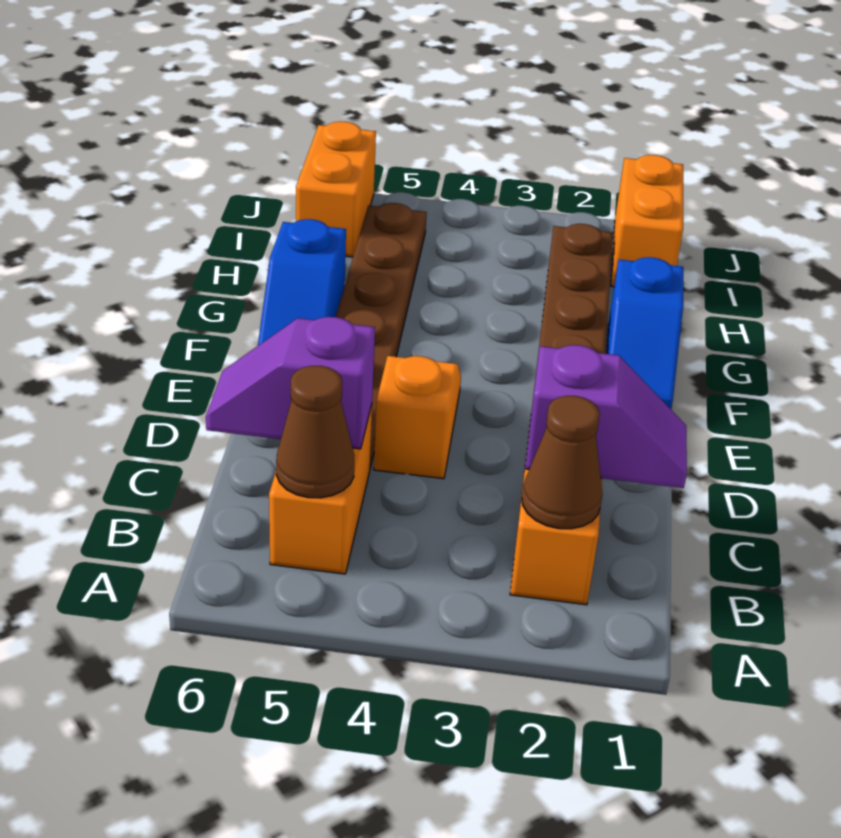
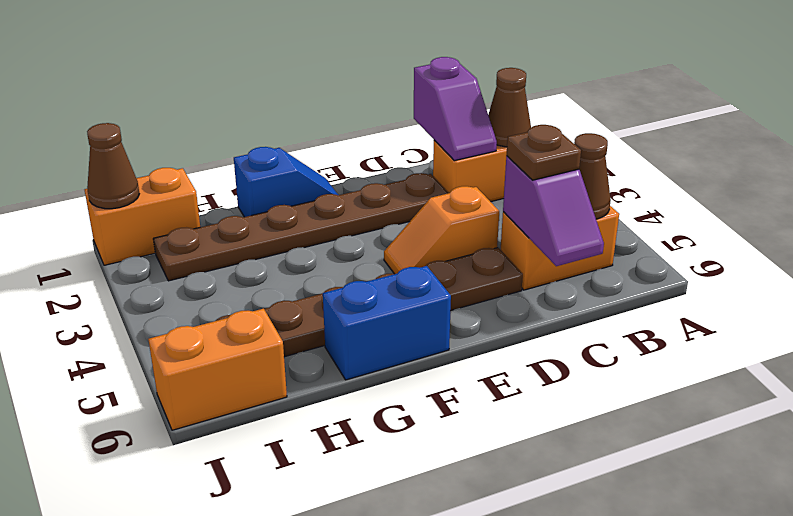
purple slope C1:C2 level 2 top 2 -> purple slope C1:C2 level 2 top 1
none -> brown plate C5 level 3
blue slope F6:G6 level 1 top G -> blue brick F6:G6 level 1
none -> brown cone J1 level 2

